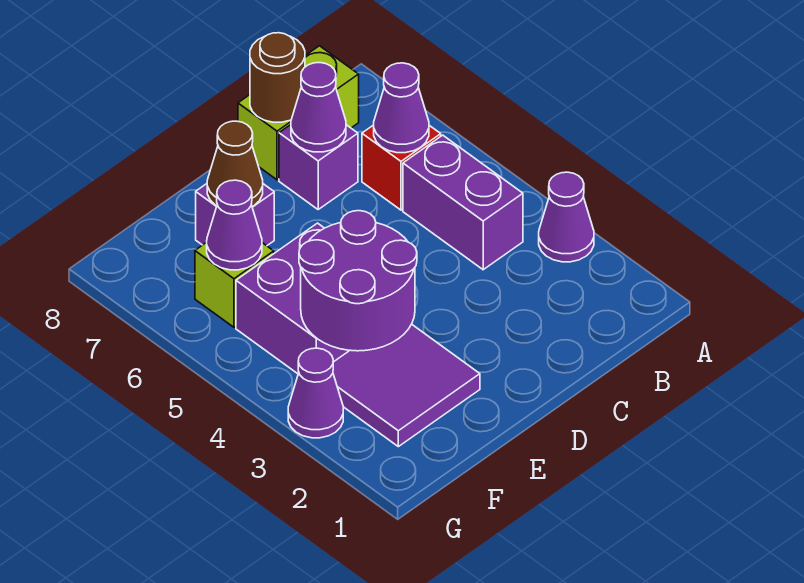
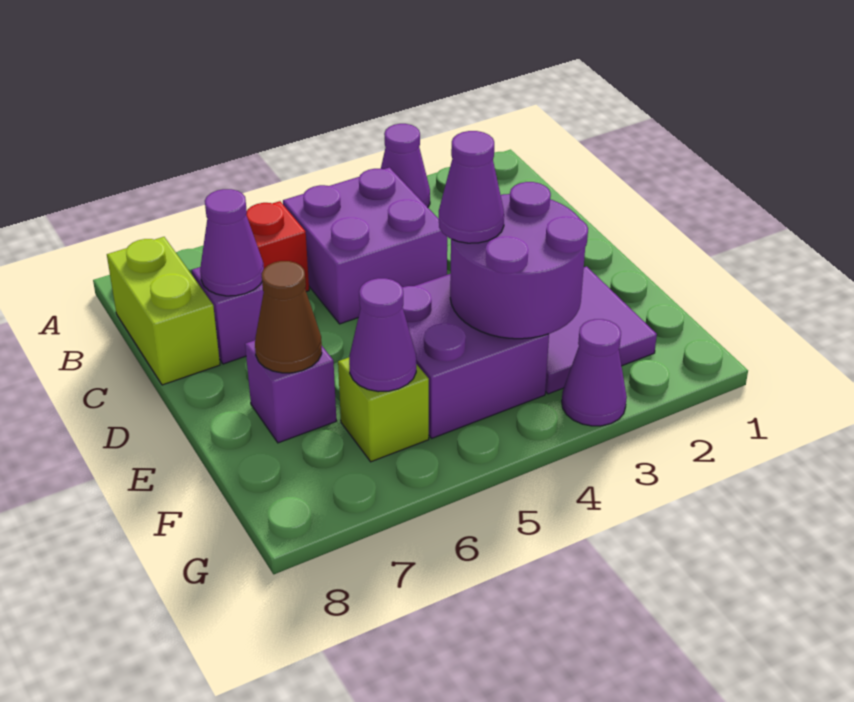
purple brick B4:B5 level 1 -> purple brick B4:C5 level 1
purple cone B6 level 2 -> purple cone E4 level 3
brown round brick C8 level 2 -> none

